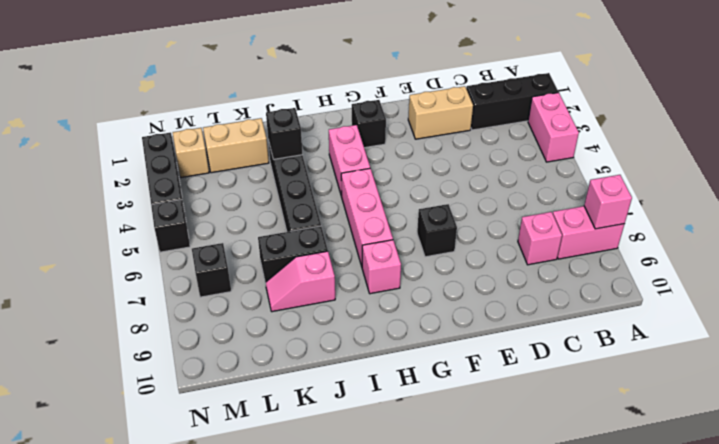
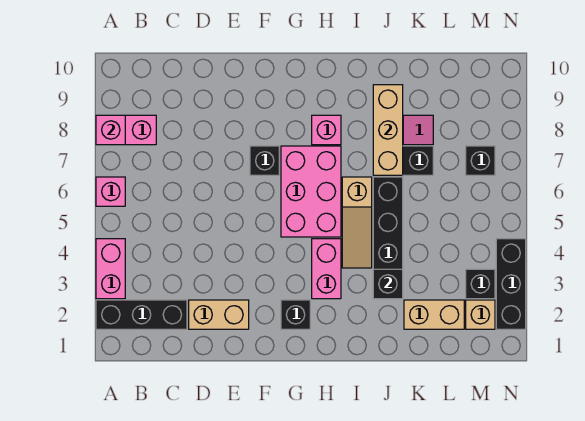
pink brick C8 level 1 -> pink brick A6 level 1
pink brick H5:H7 level 1 -> pink brick G5:H7 level 1
none -> tan slope I4:I6 level 1 top 6
none -> tan brick J7:J9 level 2
black brick N5 level 1 -> black brick M3 level 1

